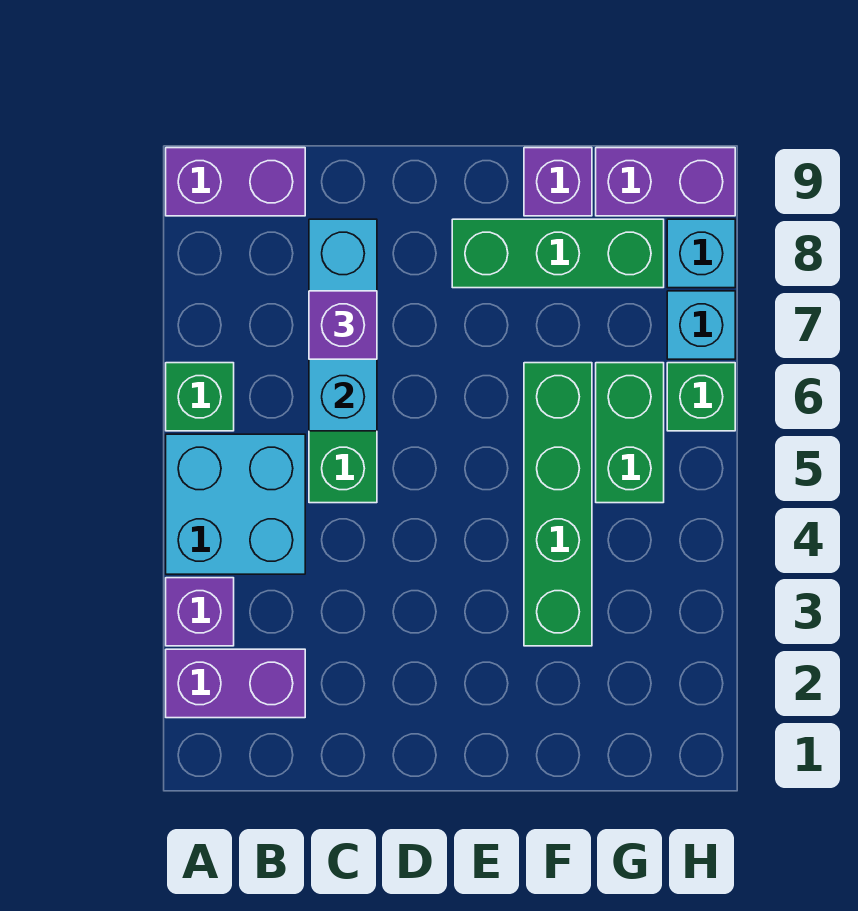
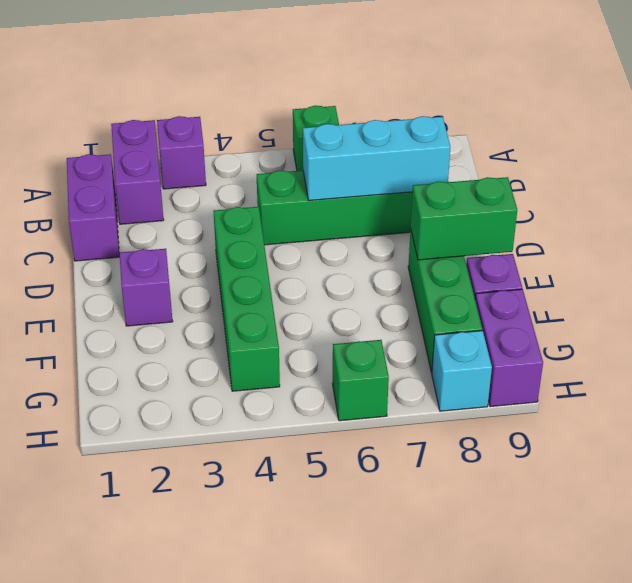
cyan brick A4:B5 level 1 -> none
purple brick A9:B9 level 1 -> purple brick B1:C1 level 1
purple brick C7 level 3 -> purple brick E2 level 1
green brick F3:F6 level 1 -> green brick D4:G4 level 1
green brick G5:G6 level 1 -> green brick E8:E9 level 2
cyan brick H7 level 1 -> none

